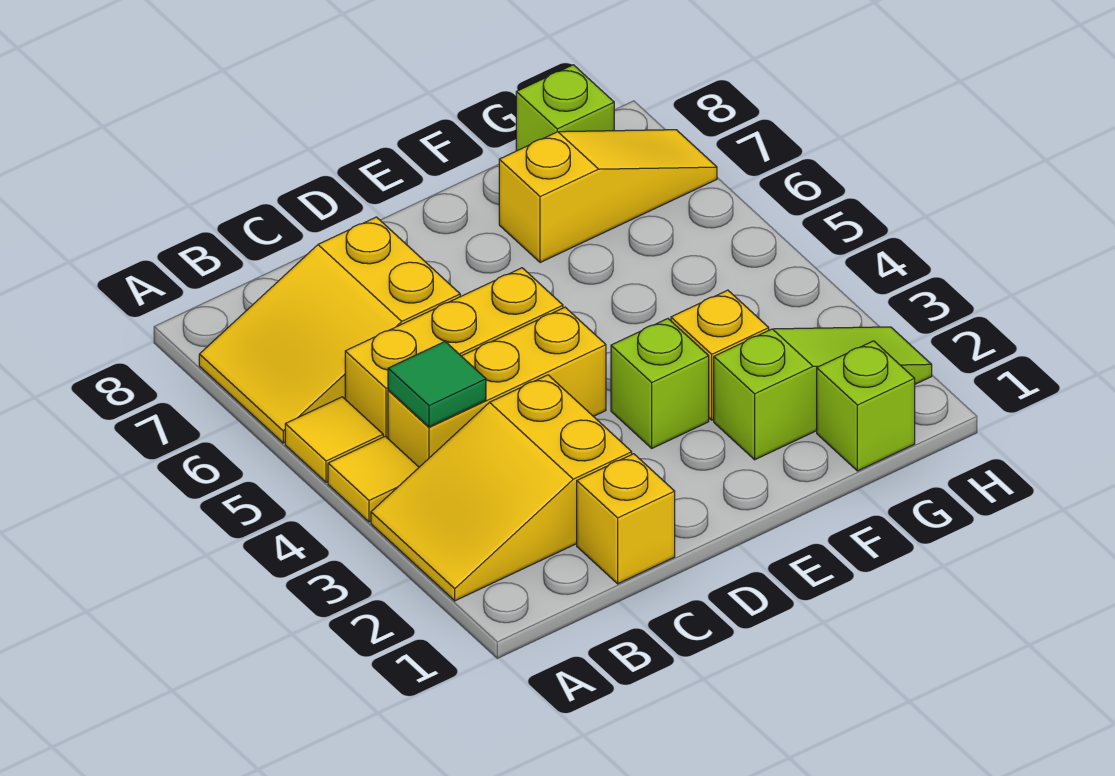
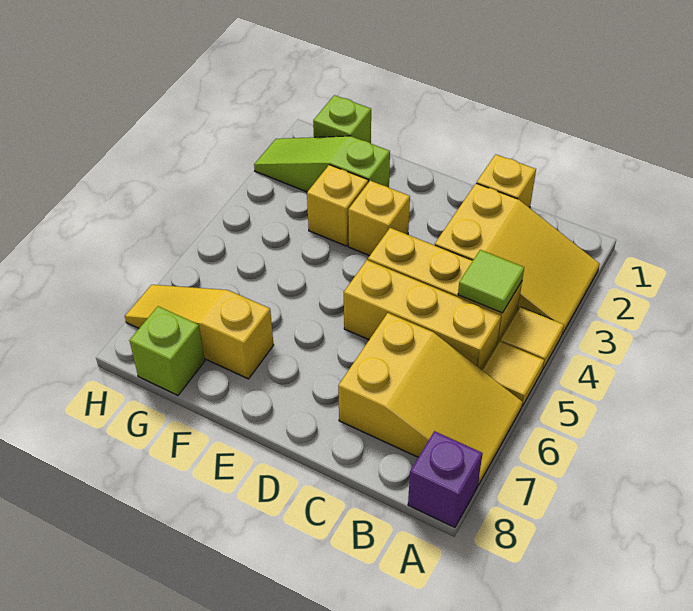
none -> purple brick A8 level 1
green tile B4 level 2 -> lime tile B4 level 2
lime brick E3 level 1 -> yellow brick E3 level 1

